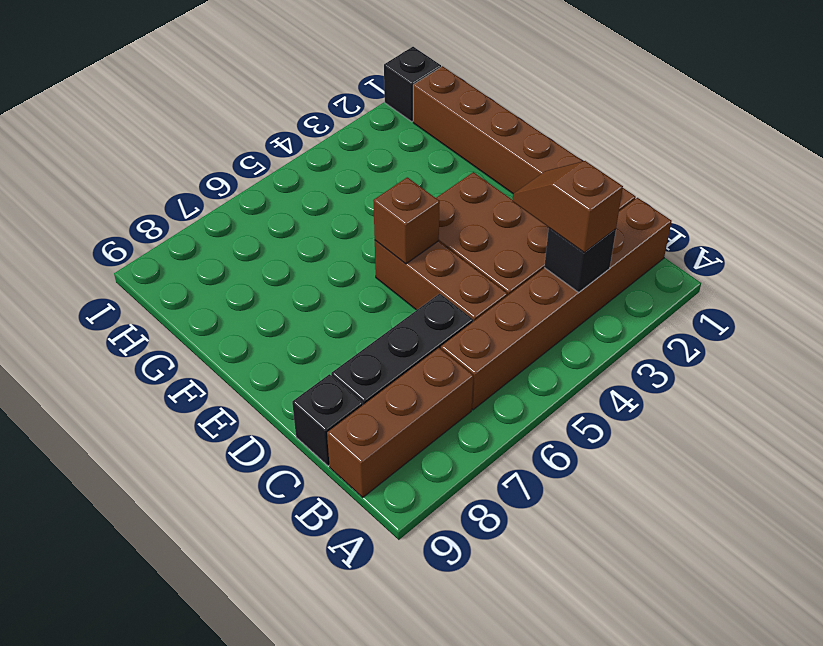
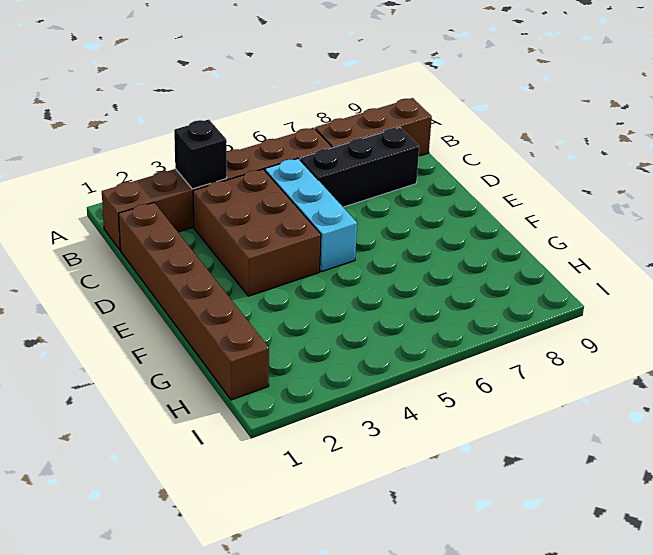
brown slope B3:C3 level 3 top B -> none
brown brick C5:E5 level 1 -> cyan brick C5:E5 level 1
black brick C9 level 1 -> none
brown brick E5 level 2 -> none
black brick I1 level 1 -> none

